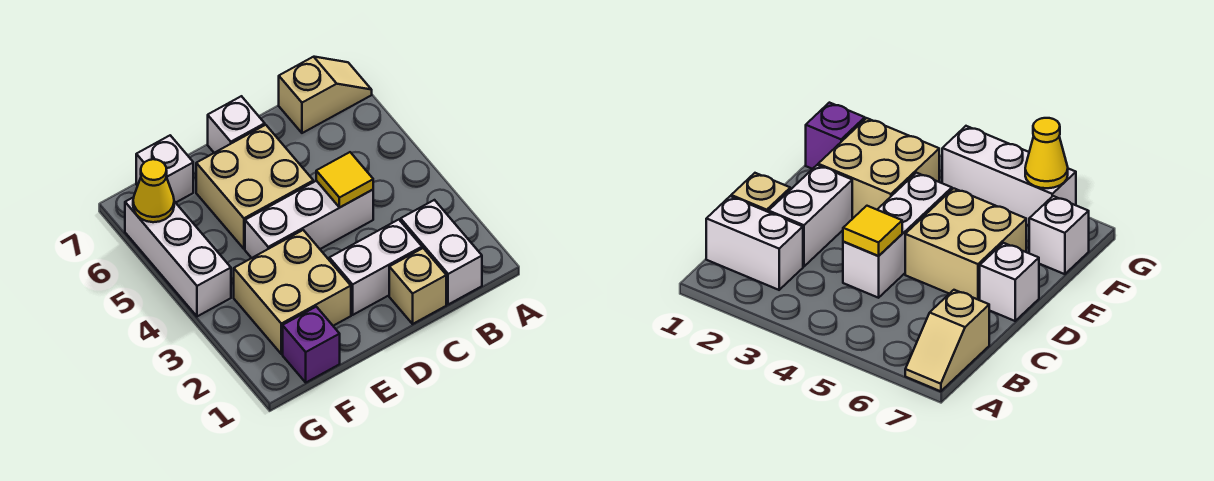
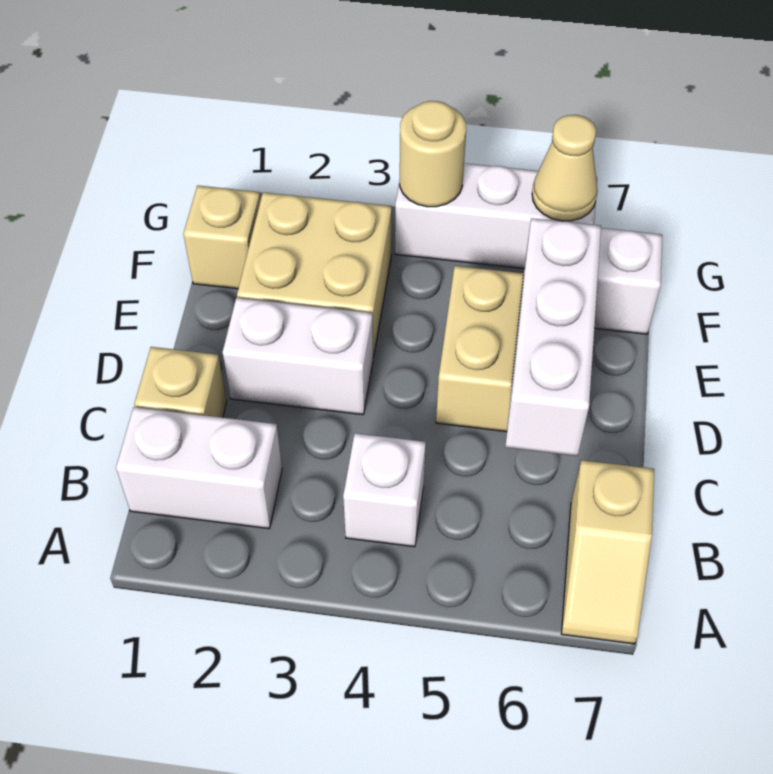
white brick C2:D2 level 1 -> white brick D2:D3 level 1
white brick C4:E4 level 1 -> white brick C6:E6 level 2
yellow tile C4 level 2 -> none
white brick D7 level 1 -> white brick B4 level 1
purple brick F1 level 1 -> tan brick F1 level 1
none -> tan round brick G4 level 2
yellow cone G6 level 2 -> tan cone G6 level 2

